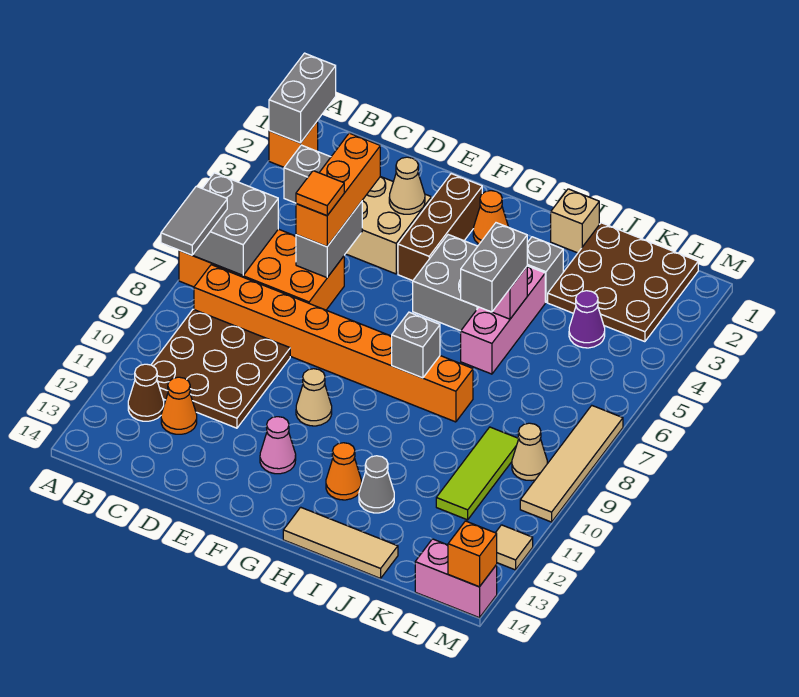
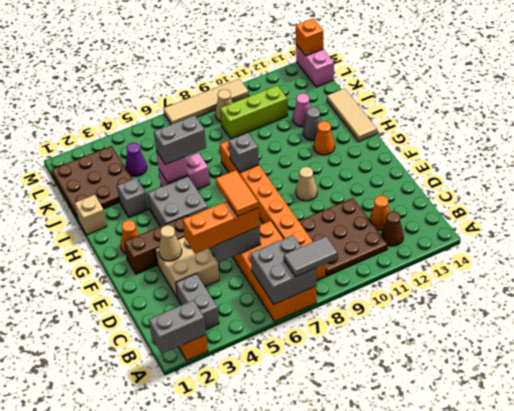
orange tile D6 level 4 -> orange tile D6:E6 level 4
pink cone F12 level 1 -> pink cone J12 level 1
pink brick I4:I6 level 1 -> pink brick I5:I6 level 1
lime tile K9:K11 level 1 -> lime brick K9:K11 level 1
tan tile M12 level 1 -> none

